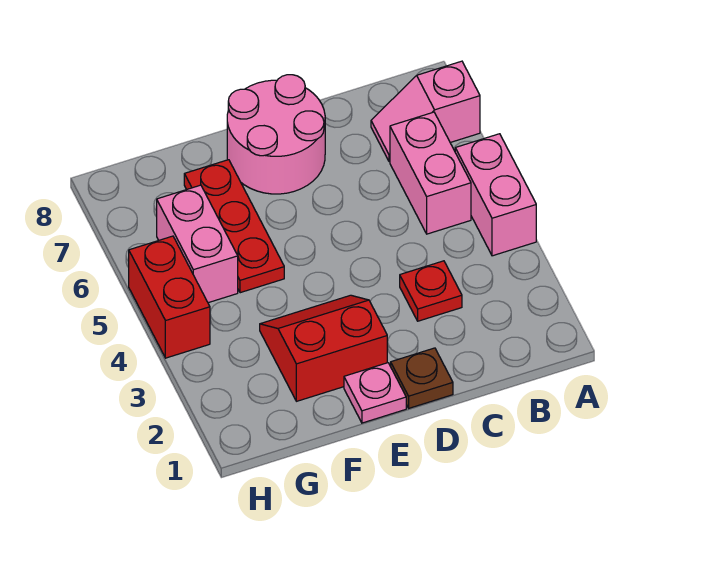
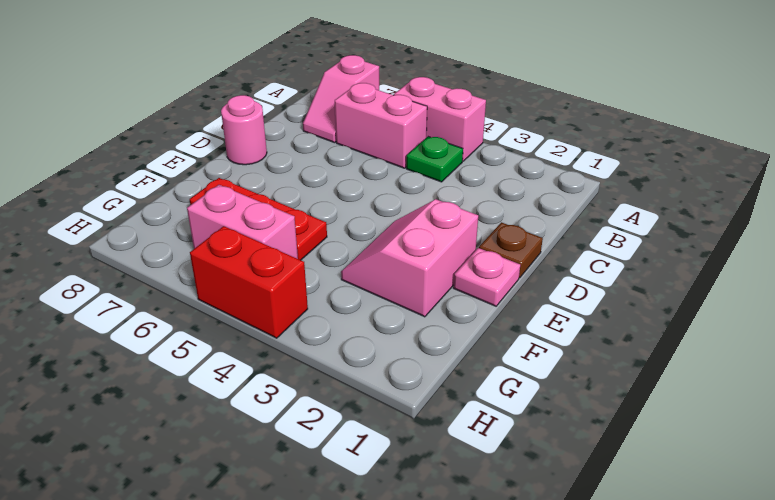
none -> green plate B4 level 1
red plate C3 level 1 -> none
pink round brick D7:E8 level 1 -> pink round brick D8 level 1
red slope E2:F3 level 1 top 2 -> pink slope E2:F3 level 1 top 2

